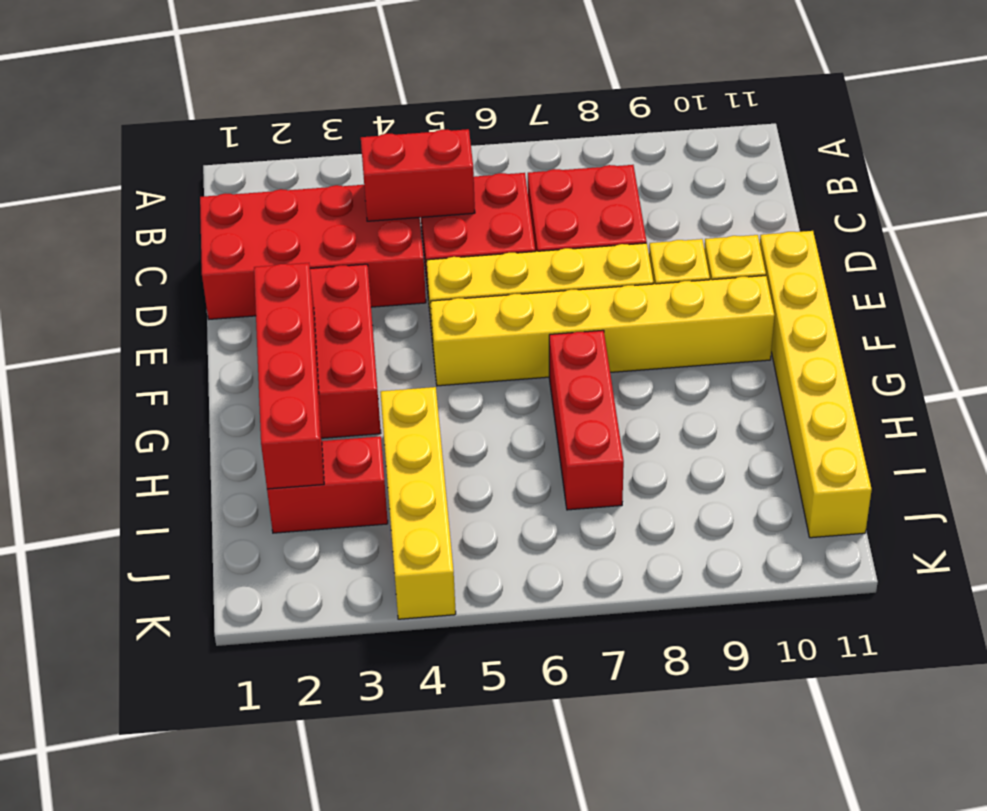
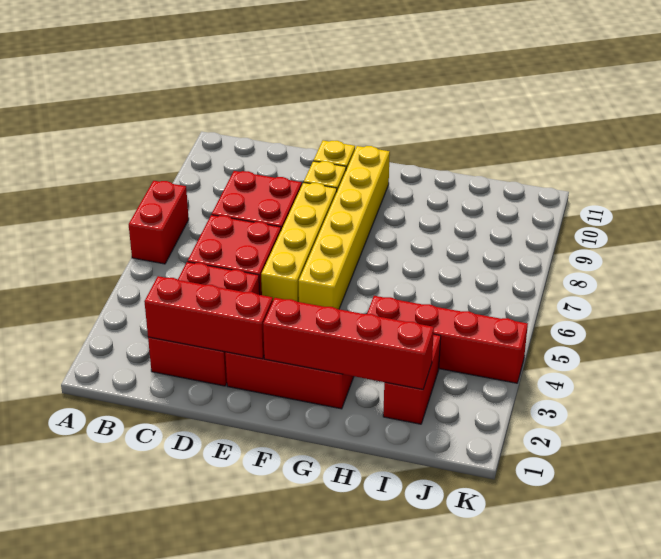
red brick C1:D4 level 1 -> red brick C2:D4 level 1
red brick C4:C5 level 2 -> red brick A6:A7 level 1
yellow brick E11:J11 level 1 -> none
red brick G7:I7 level 1 -> red brick C2:E2 level 2
yellow brick H4:K4 level 1 -> red brick H4:K4 level 1

